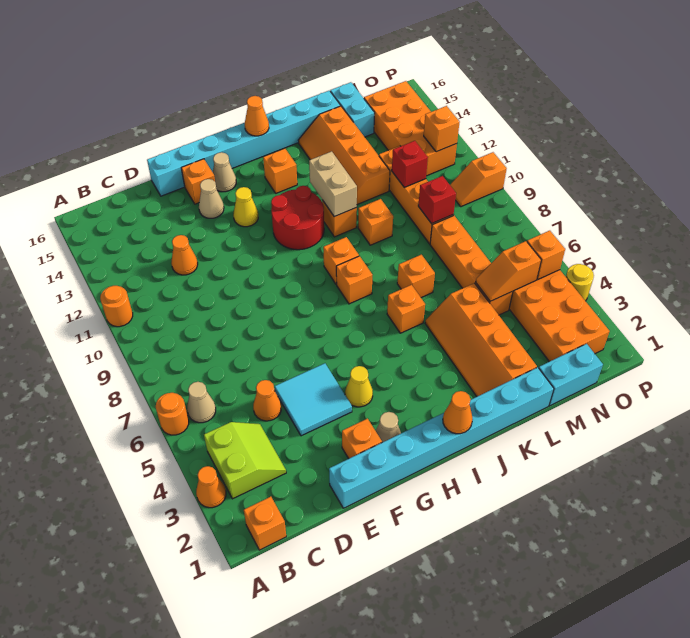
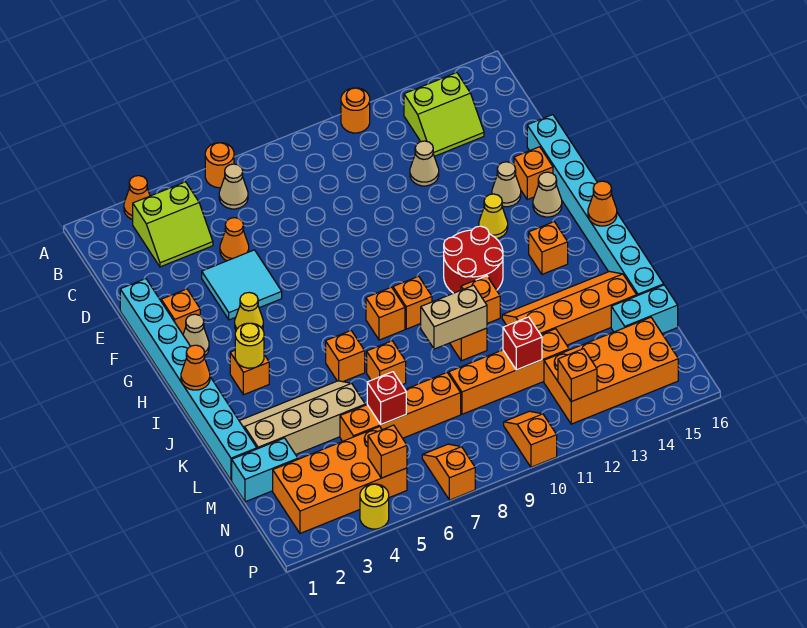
orange brick B1 level 1 -> orange brick I3 level 1
none -> lime slope B13:C14 level 1 top B
orange cone D12 level 1 -> tan cone D12 level 1
none -> yellow round brick I3 level 2
tan brick J11:J12 level 2 -> tan brick K9:K10 level 2
orange slope K2:L5 level 1 top L -> tan slope K2:L5 level 1 top L
cyan brick M1:N1 level 1 -> cyan brick M1:M2 level 1
orange slope M5:N5 level 2 top N -> orange slope O7:P7 level 1 top P
red brick M9 level 2 -> red brick M6 level 2

